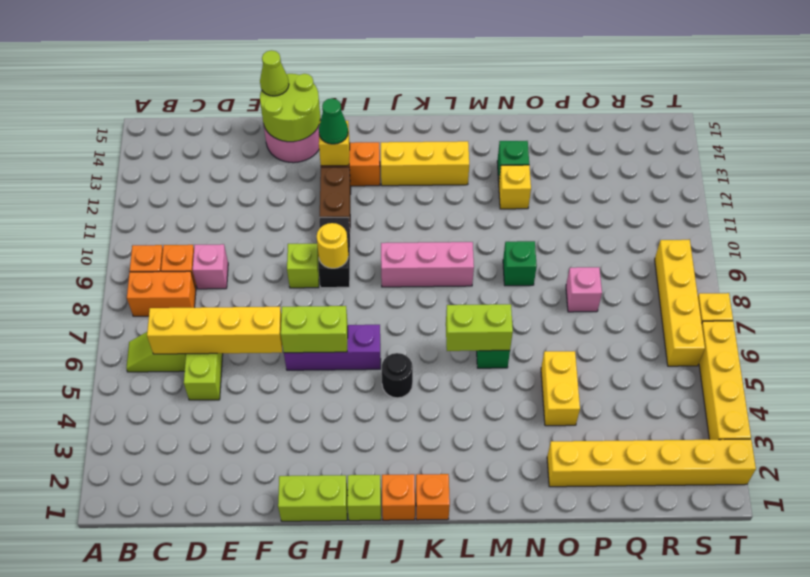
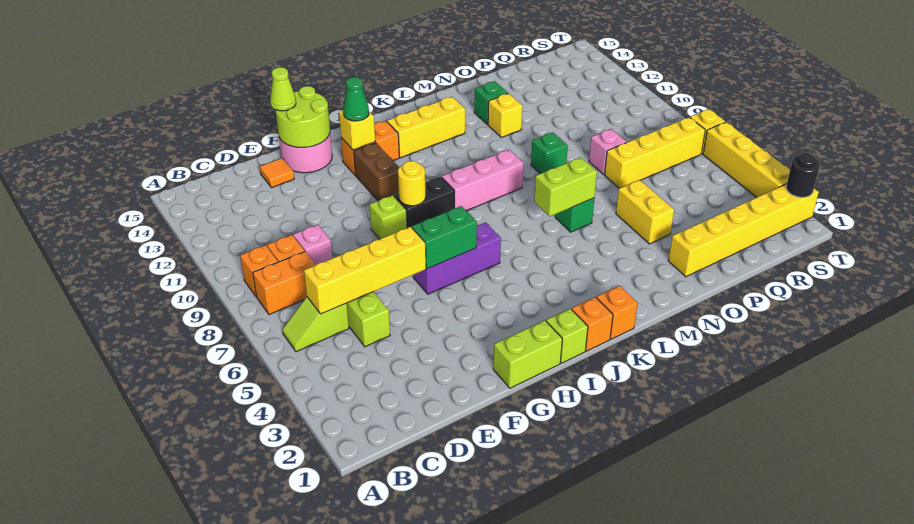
none -> orange tile E14 level 1
lime brick G6:H6 level 2 -> green brick G6:H6 level 2
black brick H9:H10 level 1 -> black brick H9:I9 level 1
black round brick J5 level 1 -> black round brick T2 level 2
yellow brick S6:S9 level 1 -> yellow brick P7:S7 level 1

